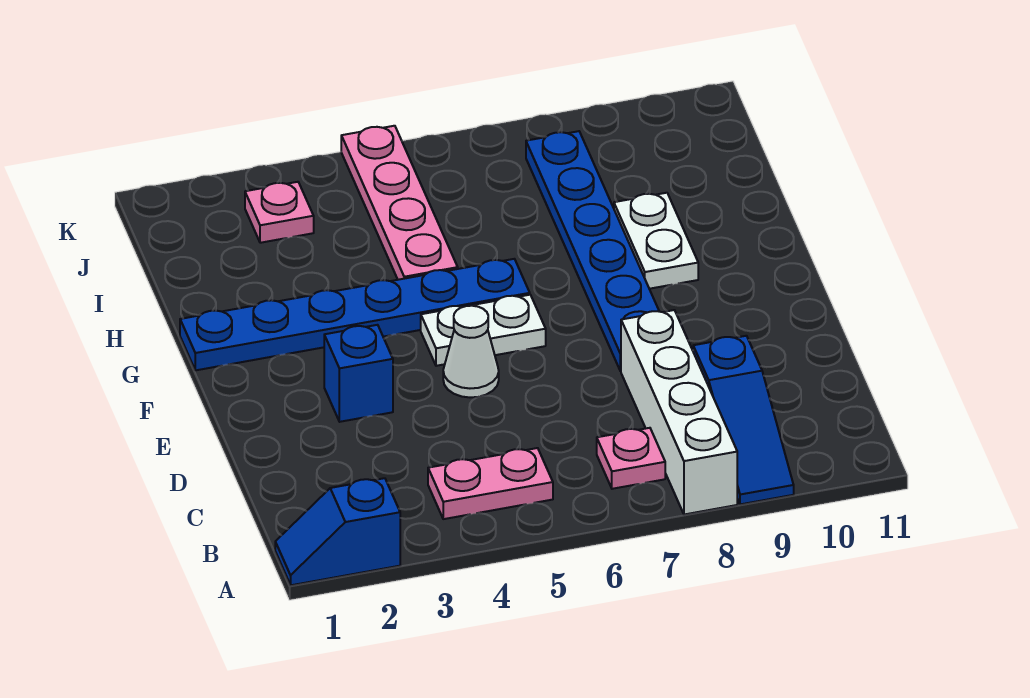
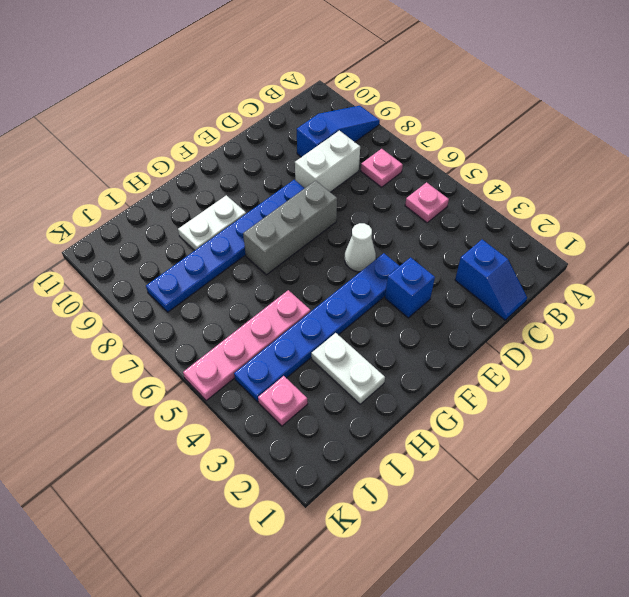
blue slope A1:A2 level 1 top 2 -> blue slope C1:C2 level 1 top 2
white brick A8:D8 level 1 -> white brick C8:D8 level 1
pink plate B4:B5 level 1 -> pink plate B5 level 1
none -> grey brick E7:G7 level 1
white plate F5:F6 level 1 -> white plate H2:H3 level 1
blue plate G1:G6 level 1 -> blue plate E4:J4 level 1

